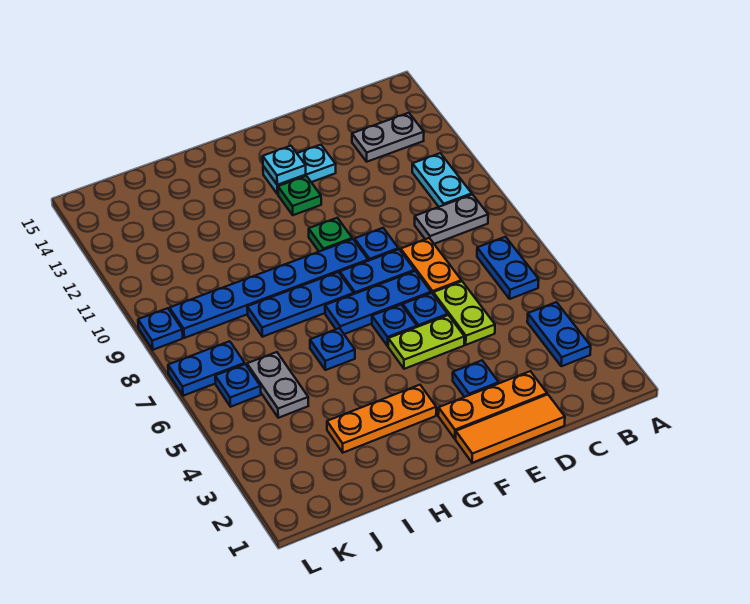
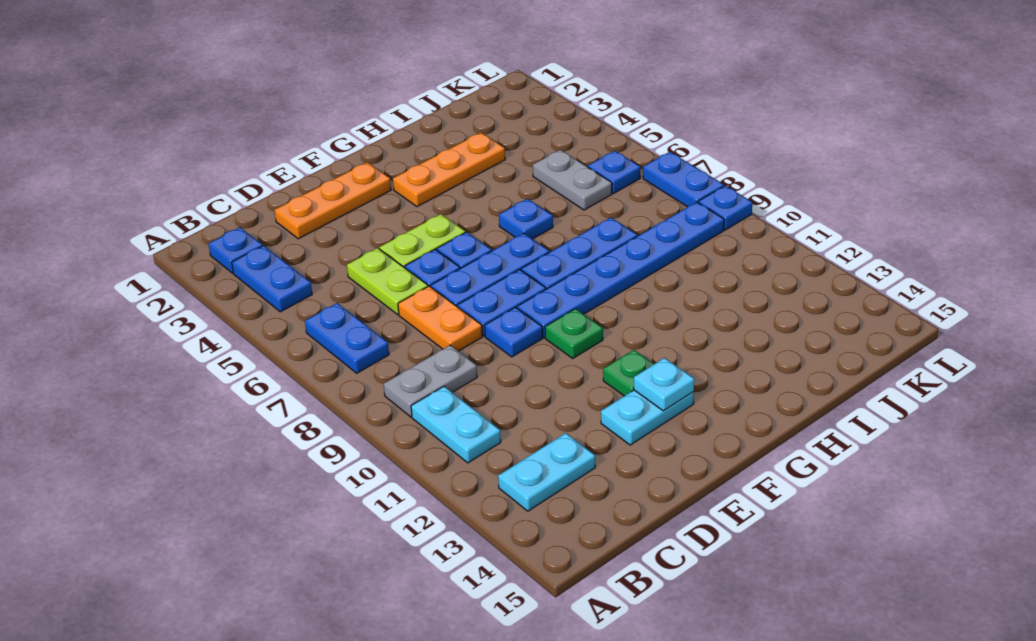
grey plate B13:C13 level 1 -> cyan plate B13:C13 level 1
orange tile D1:F1 level 1 -> none
blue plate E3 level 1 -> blue plate B2 level 1
blue plate K7:L7 level 1 -> blue plate L7:L8 level 1

